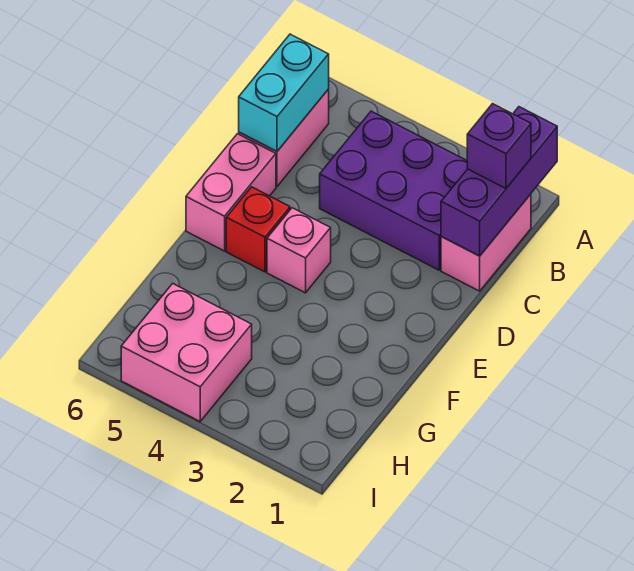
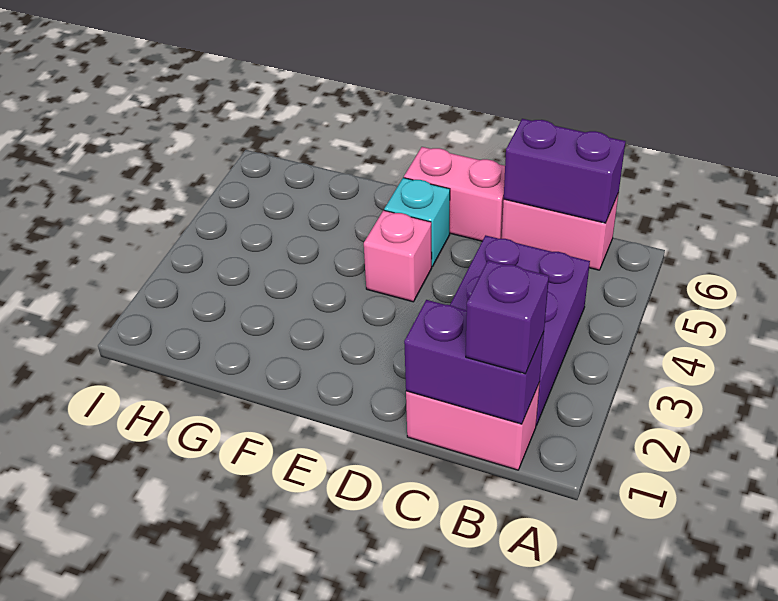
purple brick A1:C1 level 2 -> purple brick B1:C1 level 2
cyan brick B6:C6 level 2 -> purple brick B6:C6 level 2
red brick E5 level 1 -> cyan brick E5 level 1
pink brick H4:I5 level 1 -> none

